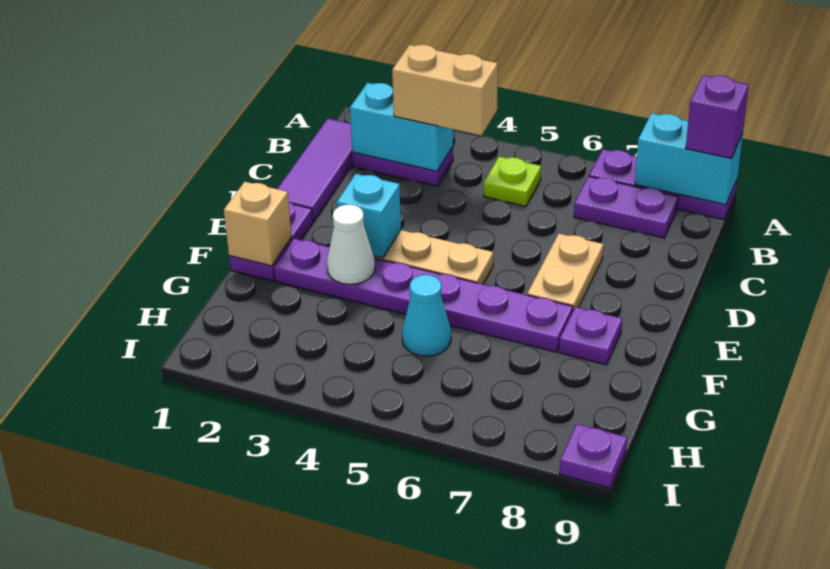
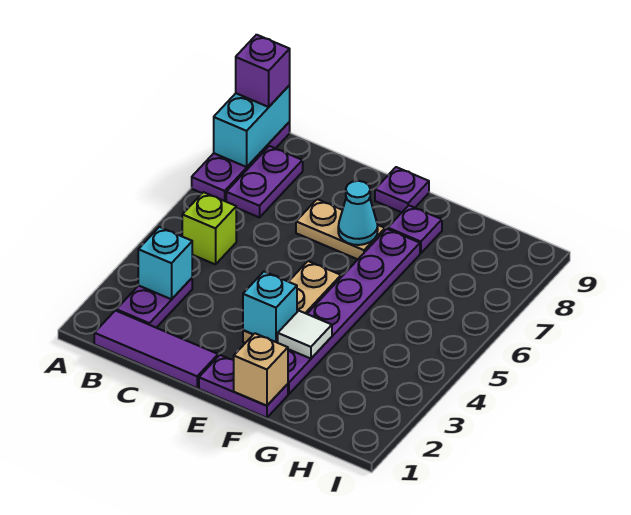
cyan brick B2:B3 level 2 -> cyan brick B3 level 2
tan brick B3:B4 level 3 -> none
lime plate B5 level 1 -> lime brick B5 level 1
white cone F3 level 2 -> white tile F3 level 2
cyan cone G5 level 1 -> cyan cone E7 level 2
purple plate I9 level 1 -> purple plate E9 level 1

